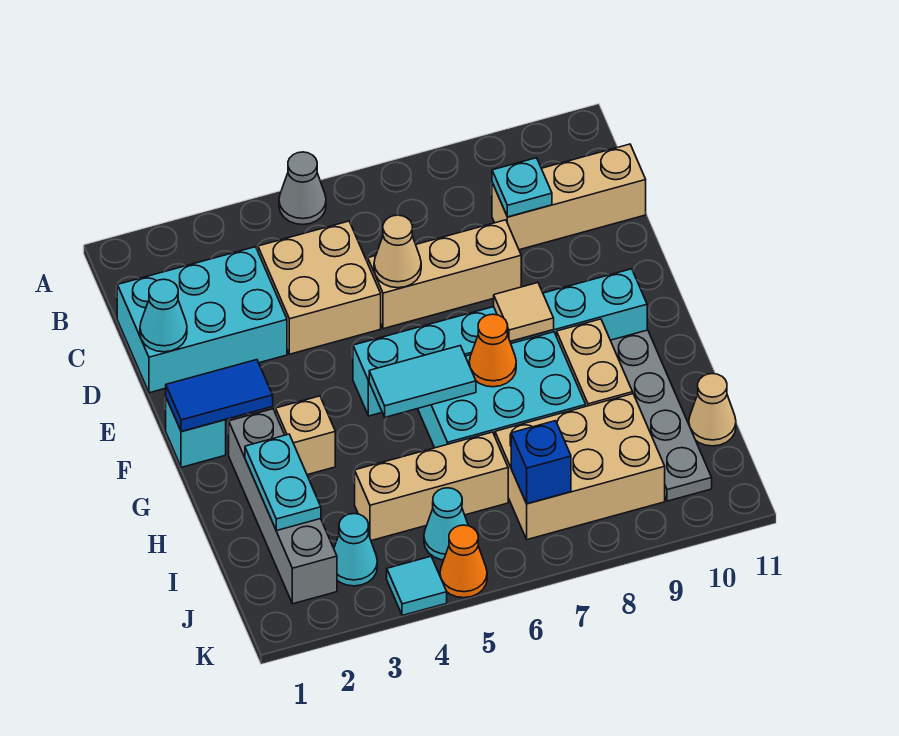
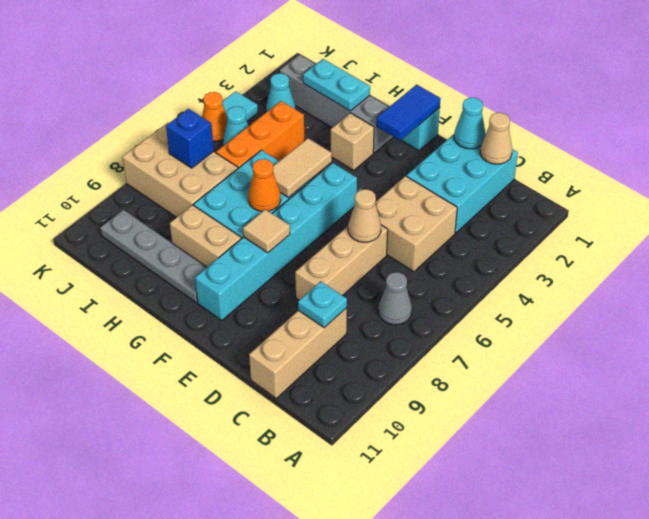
grey cone A5 level 1 -> grey cone B7 level 1
cyan tile G5:G6 level 2 -> tan tile G5:G6 level 2
tan brick I4:I6 level 1 -> orange brick I4:I6 level 1
tan brick I7:J9 level 1 -> tan brick I7:K8 level 1
tan cone I11 level 1 -> tan cone C1 level 2

